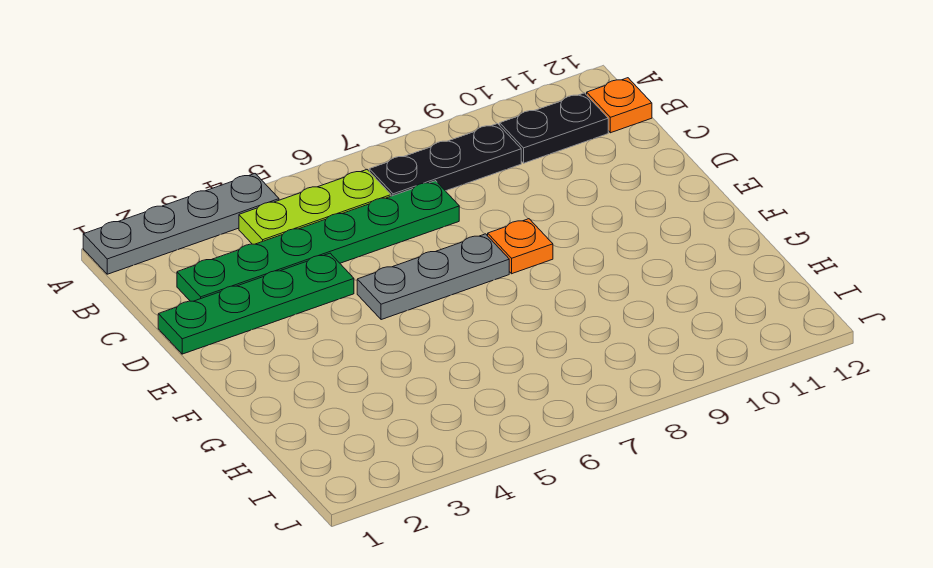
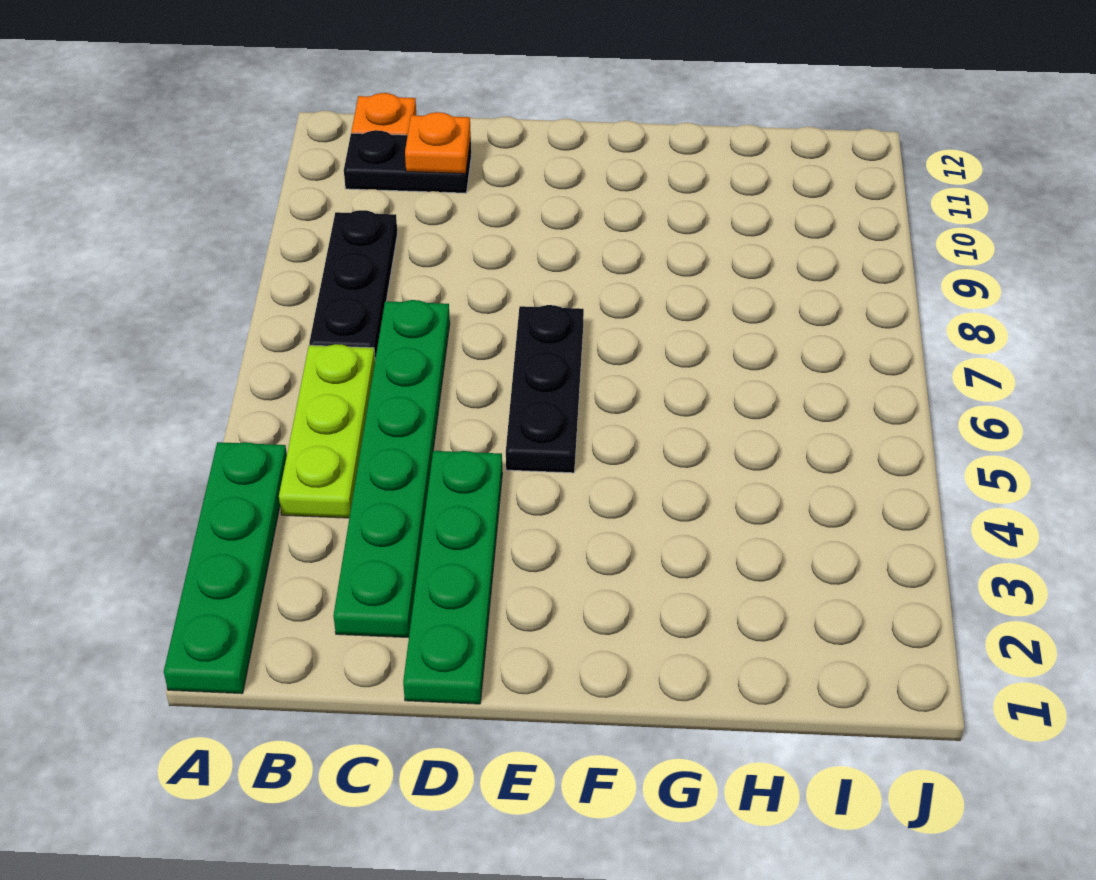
grey plate A1:A4 level 1 -> green plate A1:A4 level 1
black plate B10:B11 level 1 -> black plate B11:C11 level 1
grey plate E5:E7 level 1 -> black plate E5:E7 level 1
orange plate E8 level 1 -> orange plate C11 level 2

